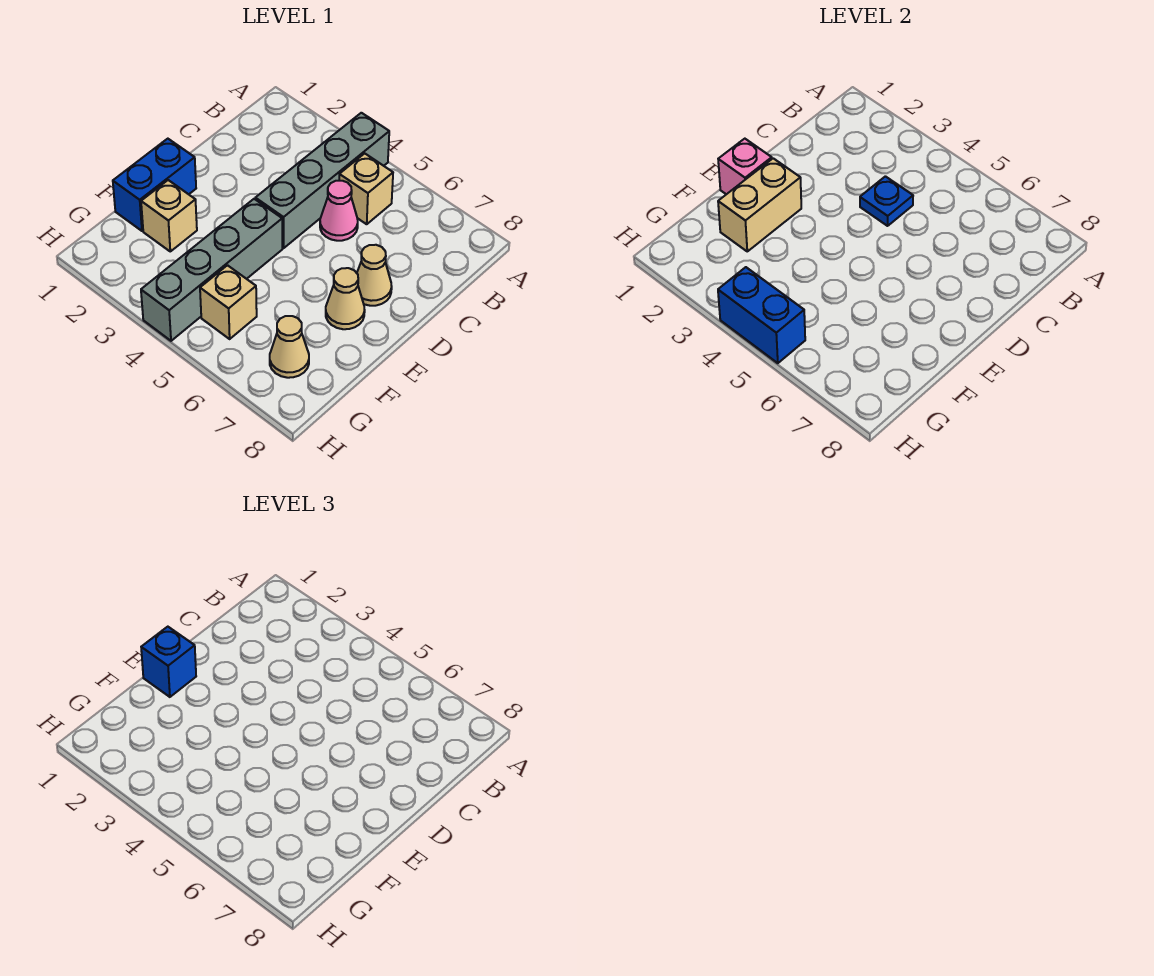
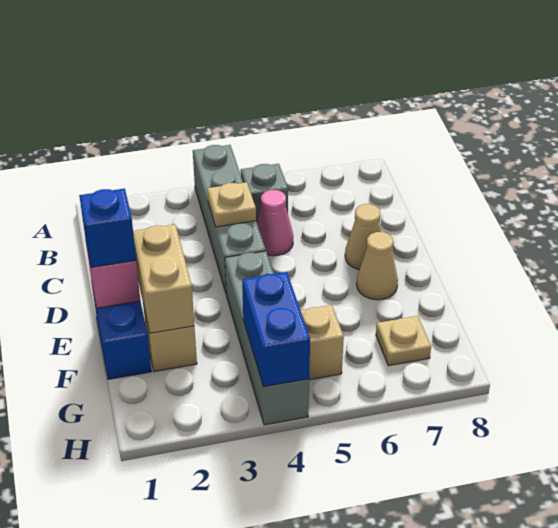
tan brick B5 level 1 -> grey brick B5 level 1
blue plate C4 level 2 -> tan plate C4 level 2
tan cone G7 level 1 -> tan plate G7 level 1
blue brick H4:H5 level 2 -> blue brick G4:H4 level 2

